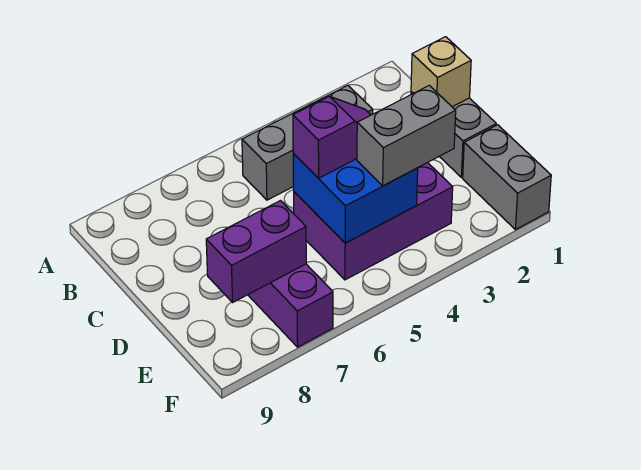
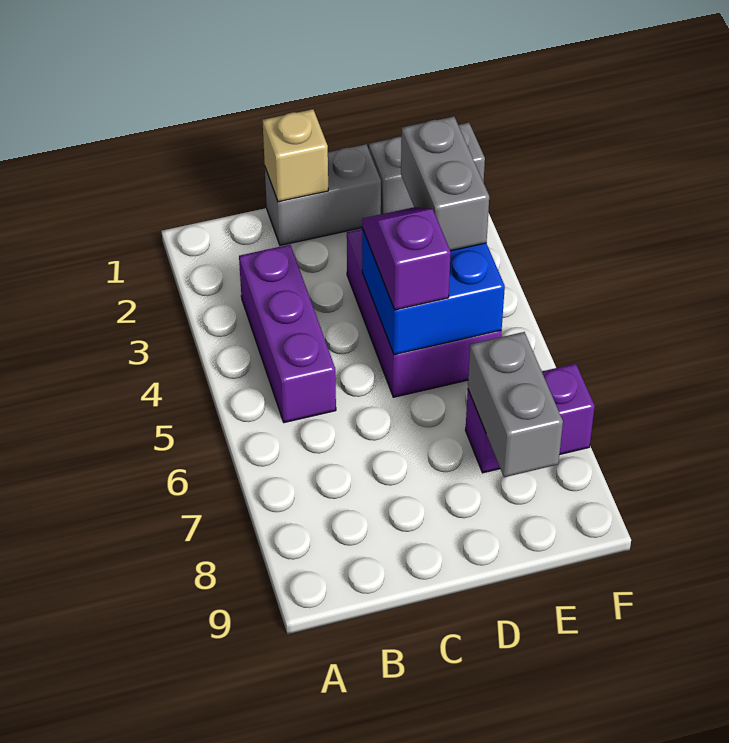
grey brick B3:B5 level 1 -> purple brick B3:B5 level 1
purple brick E7:E8 level 2 -> grey brick E7:E8 level 2

